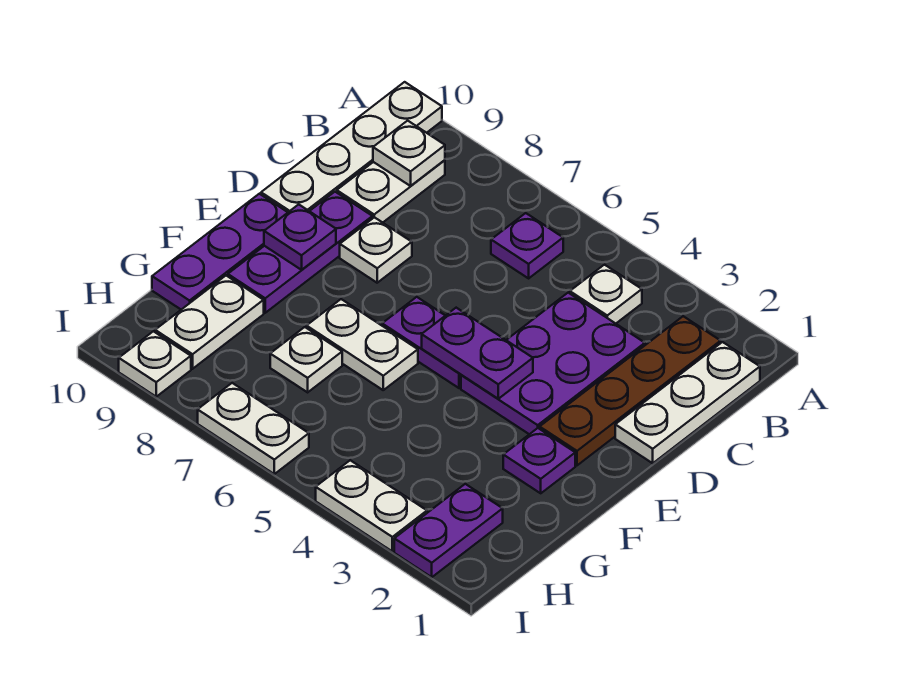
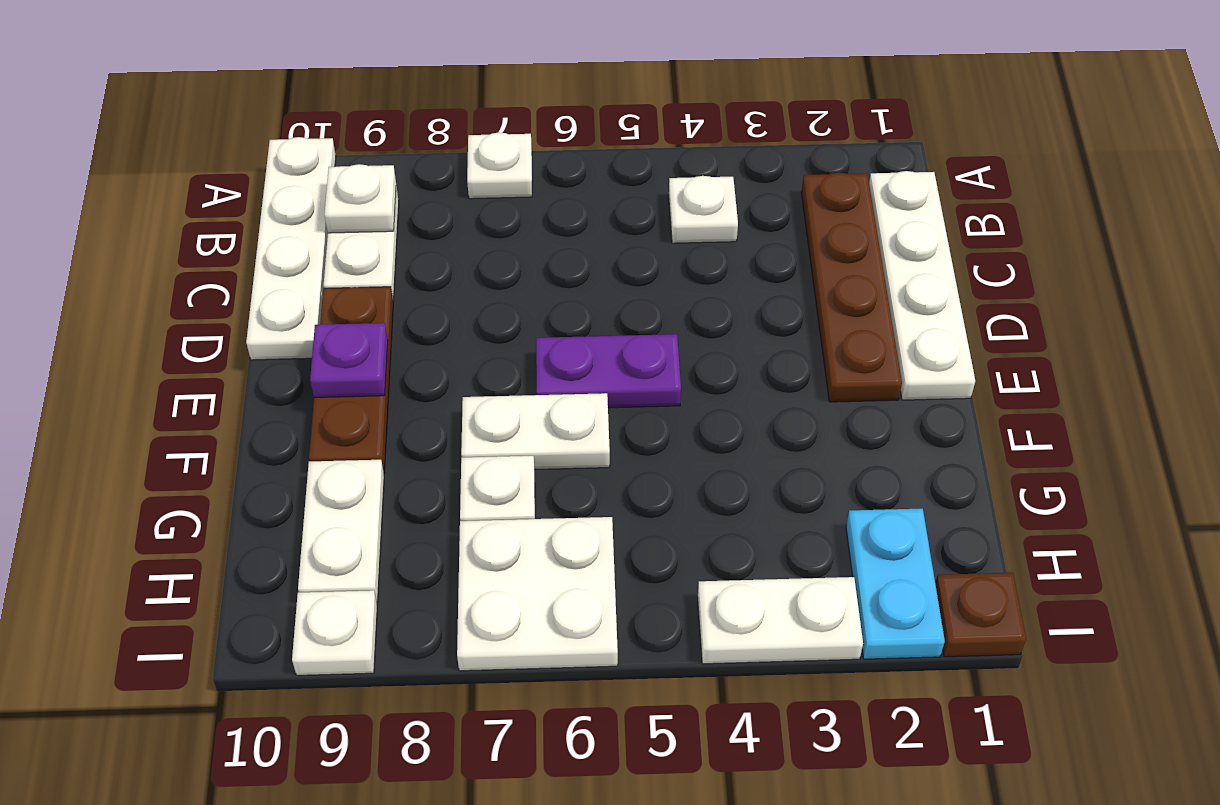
white plate B1:D1 level 1 -> white plate B1:E1 level 1
purple plate B6 level 1 -> none
purple plate C3:E4 level 1 -> none
white plate D8 level 1 -> white plate A7 level 1
purple plate D9:F9 level 1 -> brown plate D9:F9 level 1
purple plate E4:E5 level 2 -> none
purple plate E10:G10 level 1 -> none
purple plate F2 level 1 -> none
purple plate H2:I2 level 1 -> cyan plate H2:I2 level 1
none -> brown plate I1 level 1
white plate I6:I7 level 1 -> white plate H6:I7 level 1

